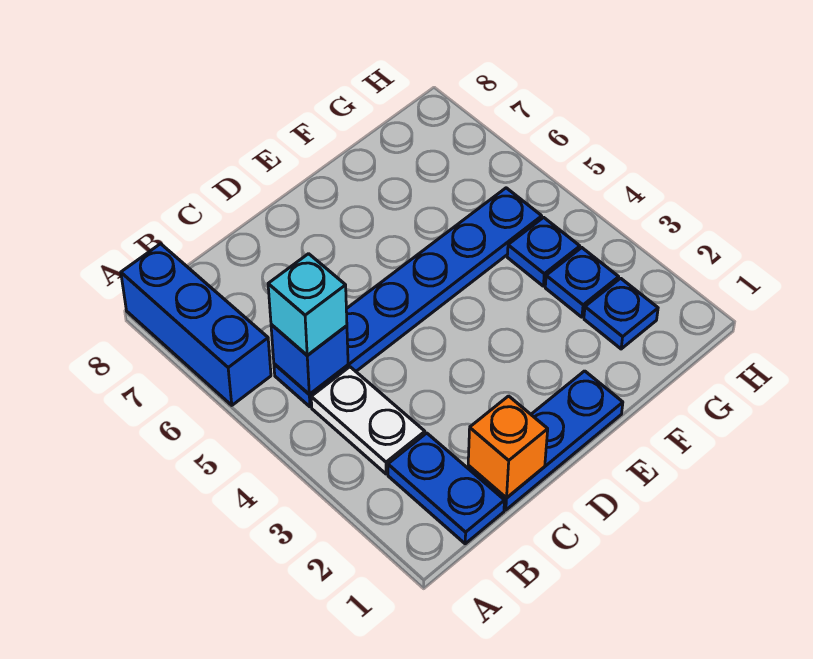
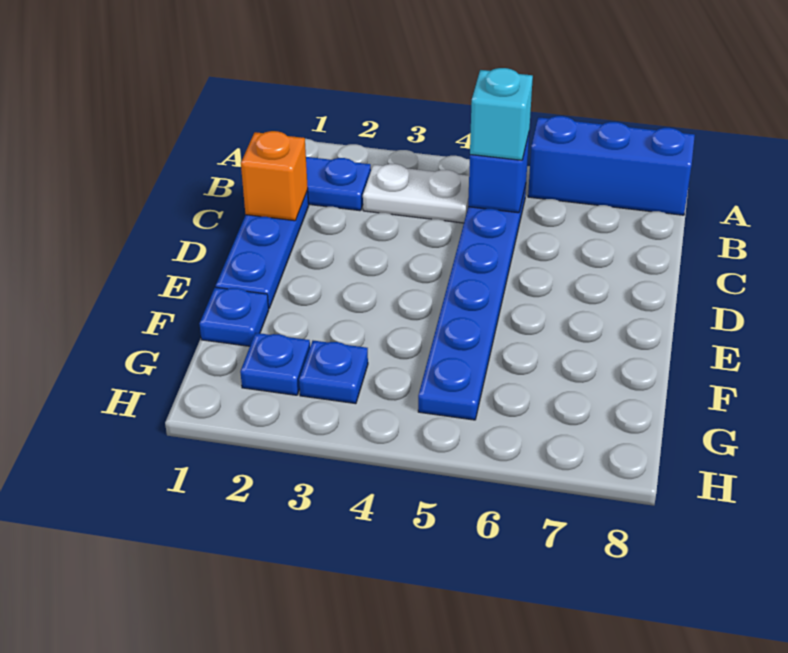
blue plate G4 level 1 -> blue plate F1 level 1

